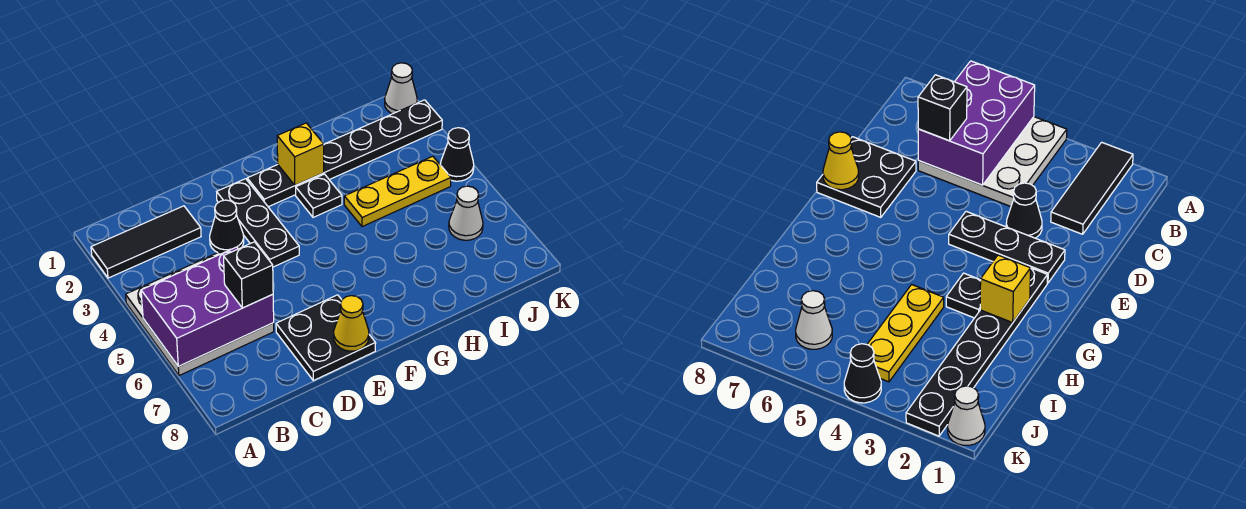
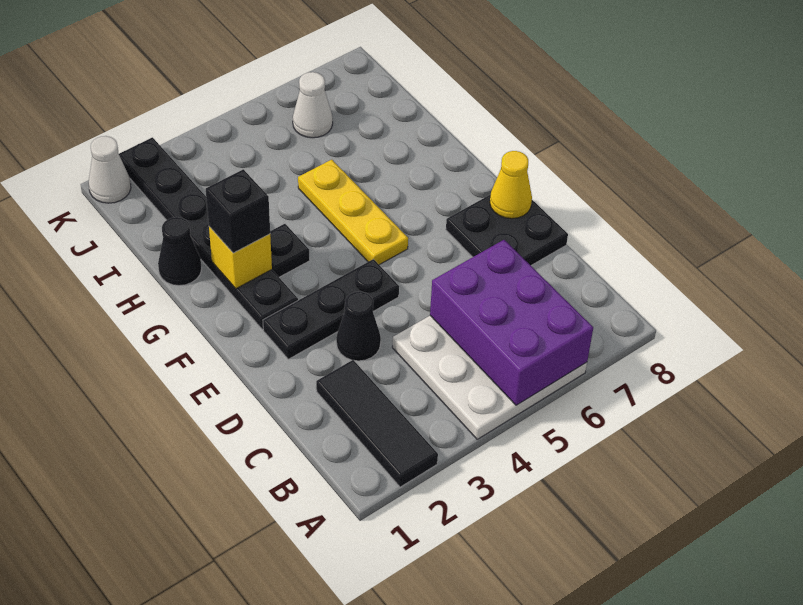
black brick C6 level 3 -> black brick G2 level 3
yellow plate H4:J4 level 1 -> yellow plate F5:H5 level 1
black cone K4 level 1 -> black cone H1 level 1

